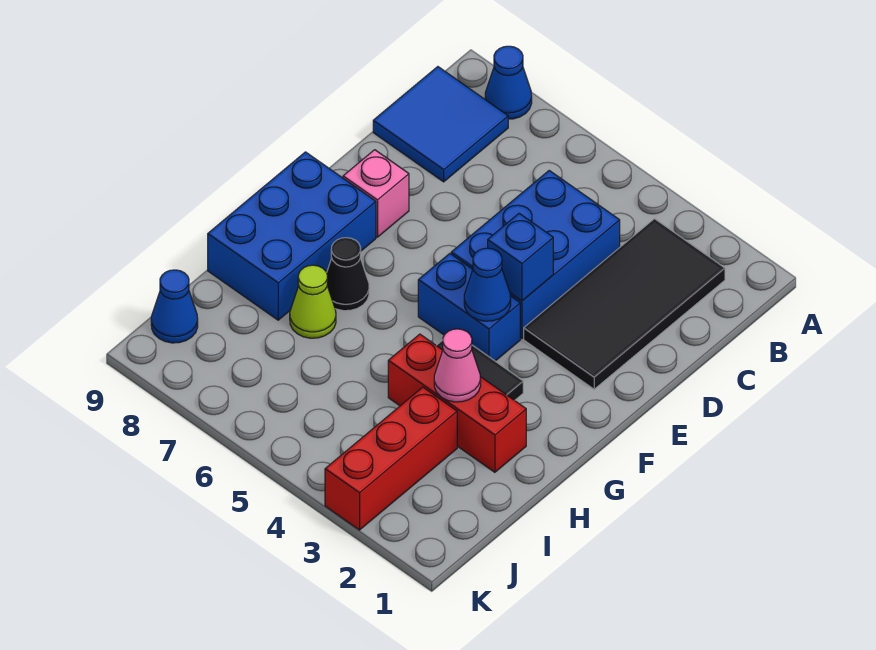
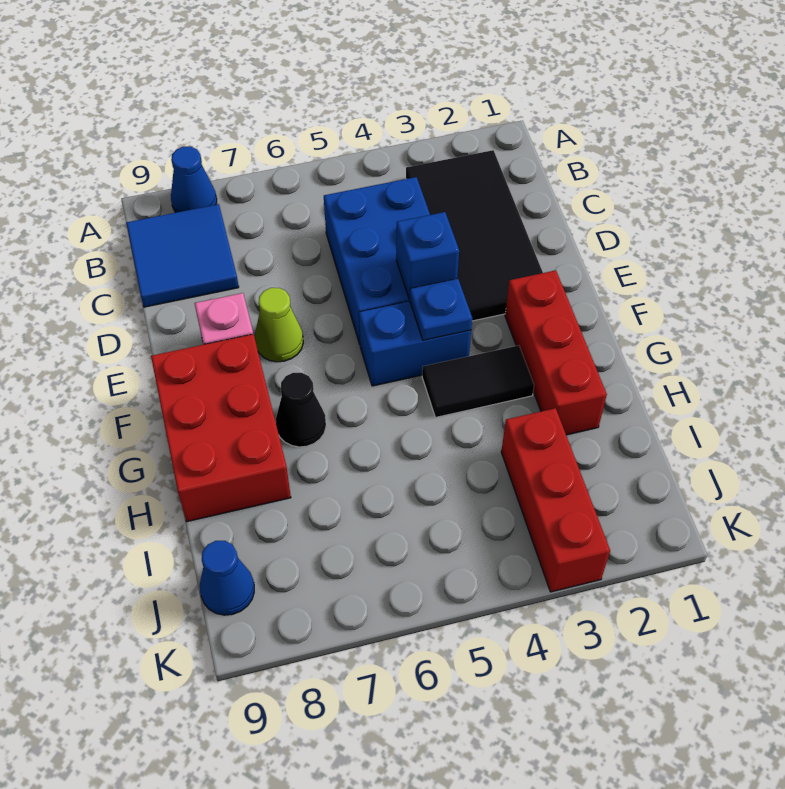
blue cone F4 level 2 -> blue plate F4 level 2
blue brick F8:H9 level 1 -> red brick F8:H9 level 1
red brick H2:H4 level 1 -> red brick F2:H2 level 1
pink cone H3 level 2 -> none
lime cone H7 level 1 -> lime cone E7 level 1

